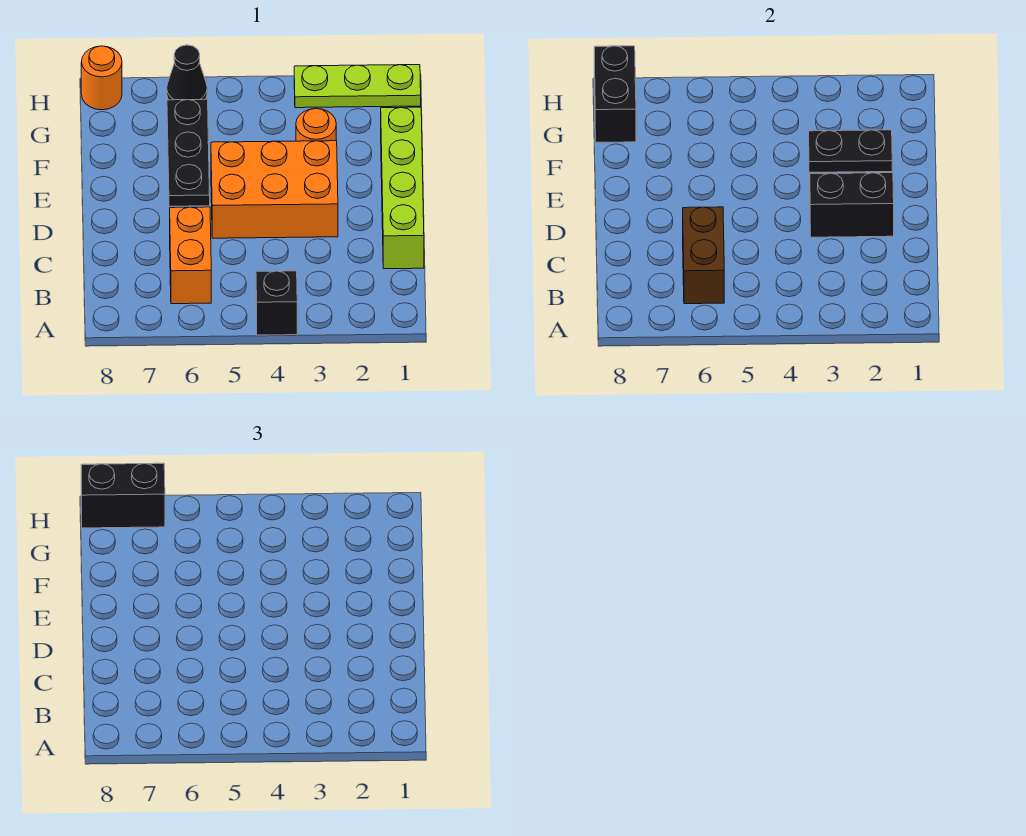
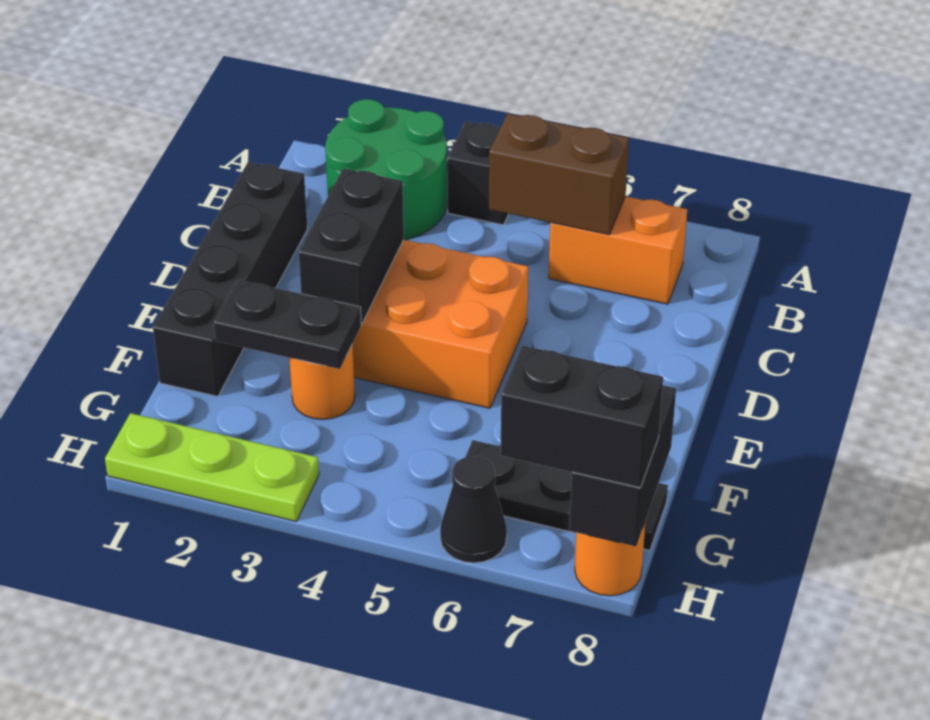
none -> green round brick A2:B3 level 1
orange brick B6:C6 level 1 -> orange brick B6:B7 level 1
brown brick B6:C6 level 2 -> brown brick B5:B6 level 2
lime brick C1:F1 level 1 -> black brick C1:F1 level 1
black brick D2:D3 level 2 -> black brick D3:E3 level 2
black plate E6:G6 level 1 -> black plate G6:G8 level 1

